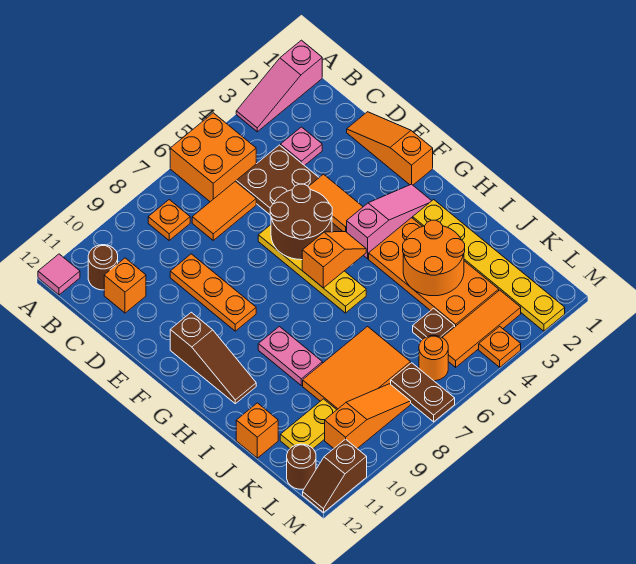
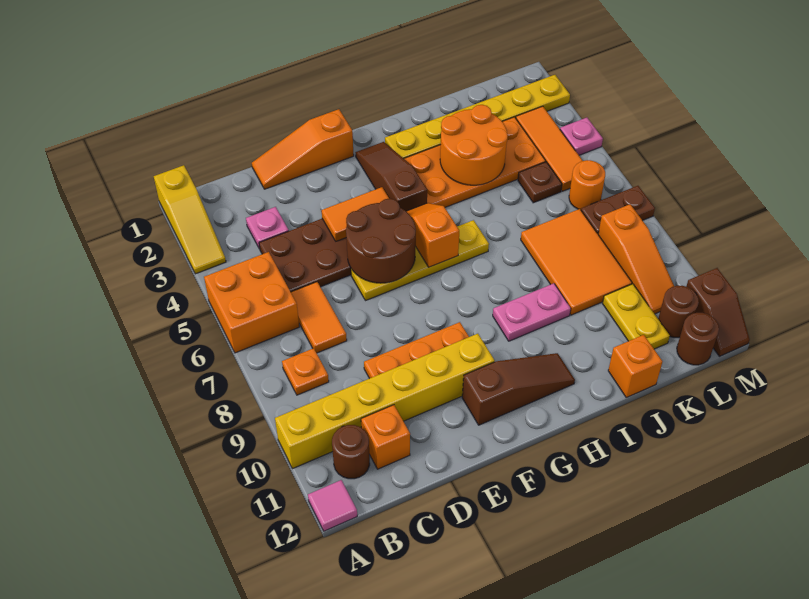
pink slope A1:A3 level 1 top 1 -> yellow slope A1:A3 level 1 top 1
none -> yellow brick A10:F10 level 1
pink slope G2:G4 level 1 top 4 -> brown slope G2:G4 level 1 top 4
orange slope L8:L10 level 1 top 10 -> orange slope L8:L10 level 1 top 8
none -> brown round brick L11 level 1
orange plate M4 level 1 -> pink plate M4 level 1

